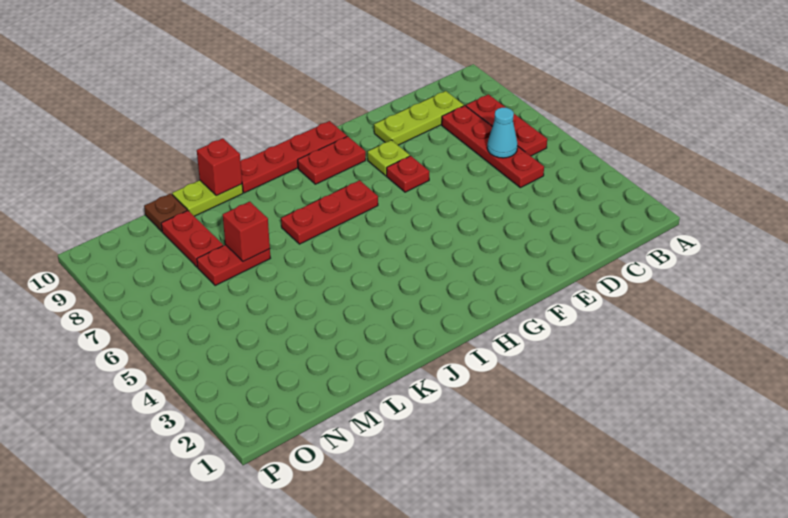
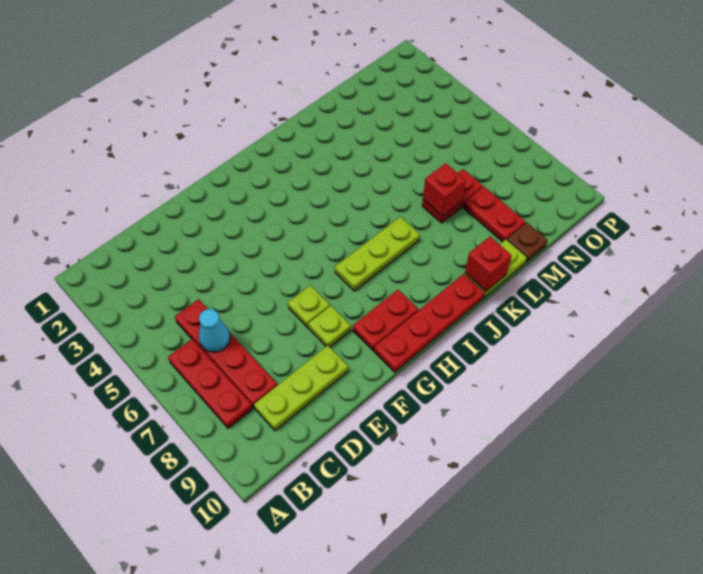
red plate F7 level 1 -> lime plate F7 level 1
red plate H7:J7 level 1 -> lime plate H7:J7 level 1

